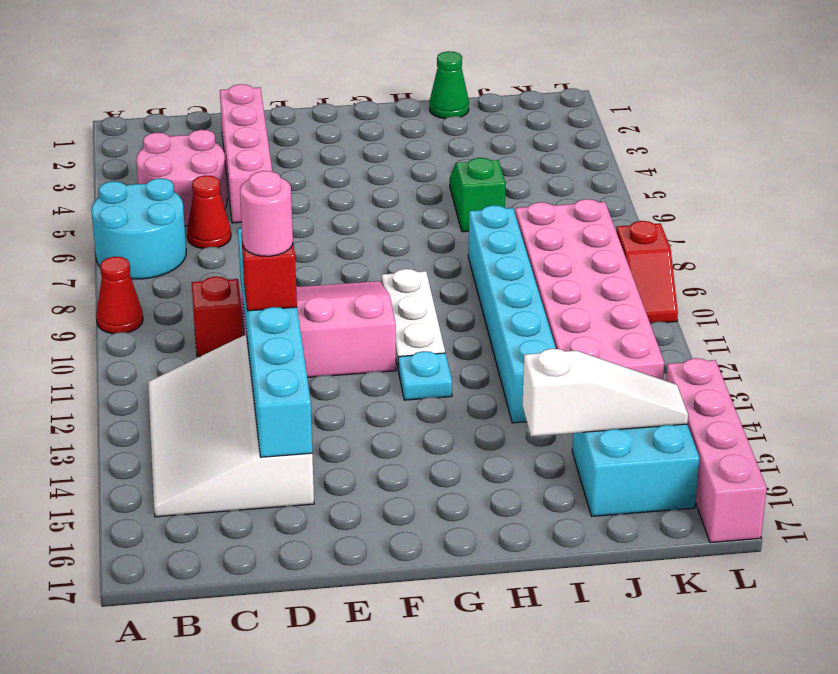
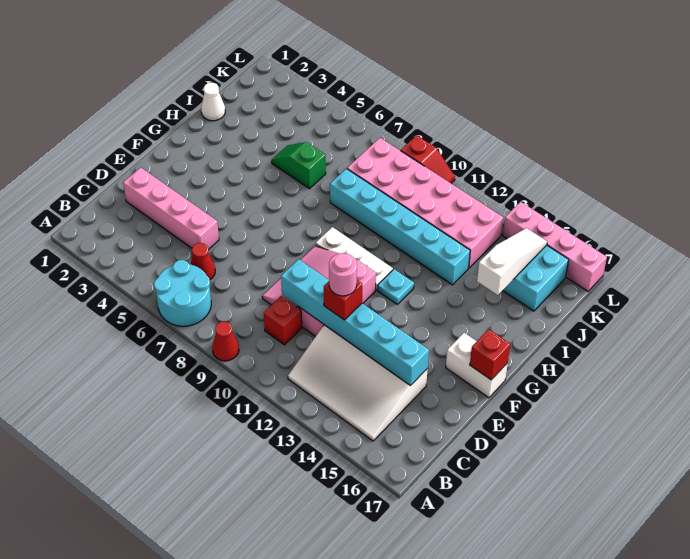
pink round brick B4:C5 level 1 -> none
none -> white brick F16:F17 level 1
none -> red brick F17 level 2
green cone I1 level 1 -> white cone I1 level 1

